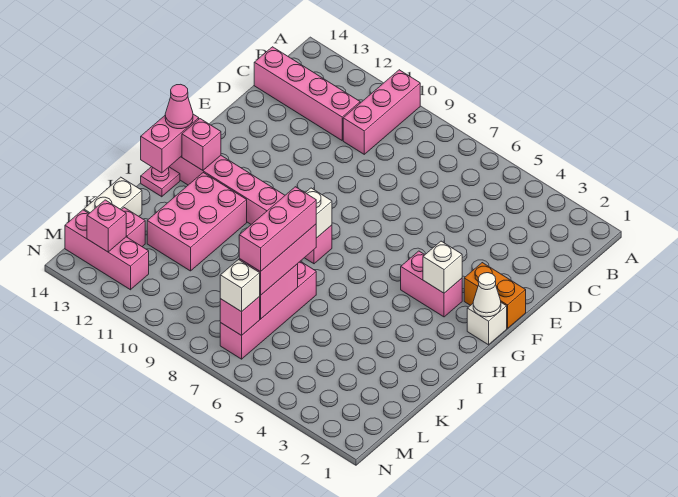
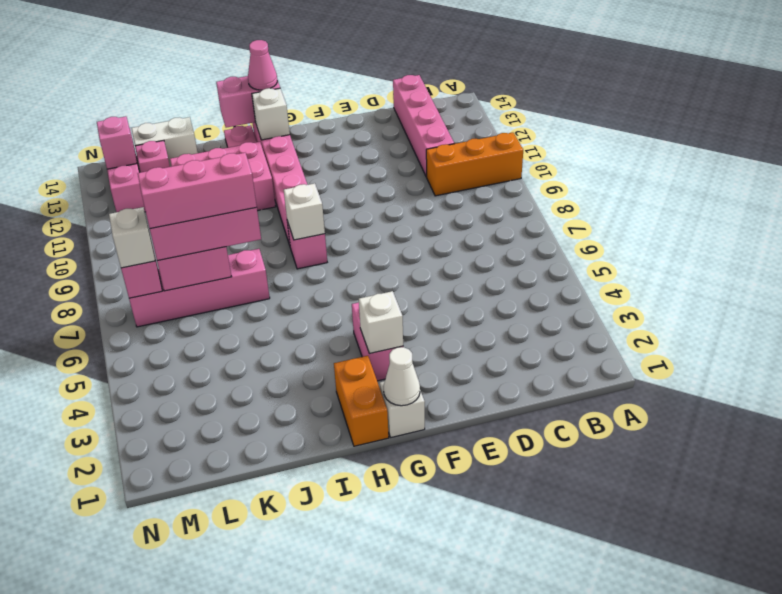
pink brick A10:C10 level 1 -> orange brick A10:C10 level 1
orange brick F1:F2 level 1 -> orange brick H1:H2 level 1
pink brick H13 level 2 -> white brick H13 level 2

